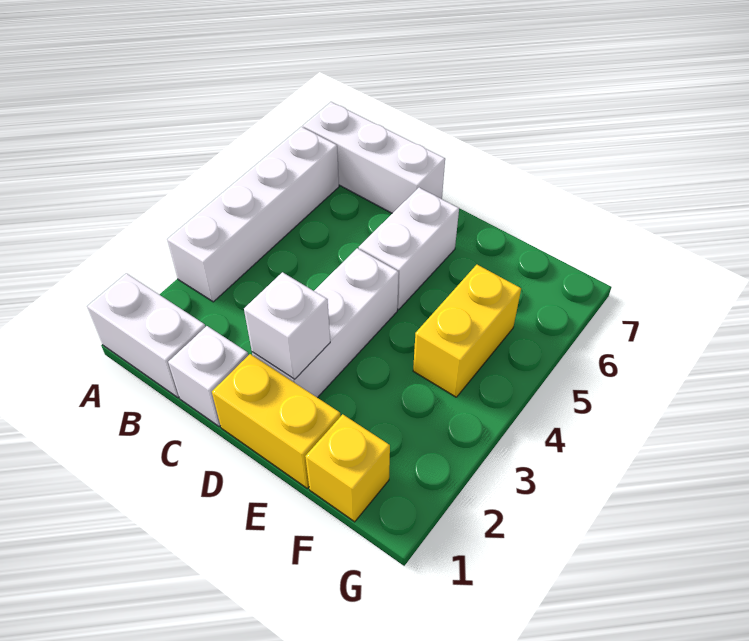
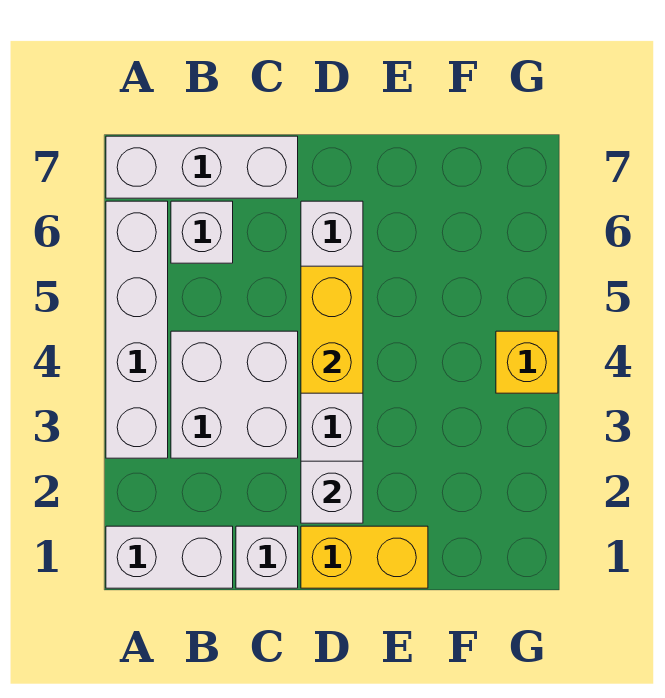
none -> white brick B3:C4 level 1
none -> white brick B6 level 1
yellow brick F1 level 1 -> yellow brick G4 level 1
yellow brick F4:F5 level 1 -> yellow brick D4:D5 level 2

